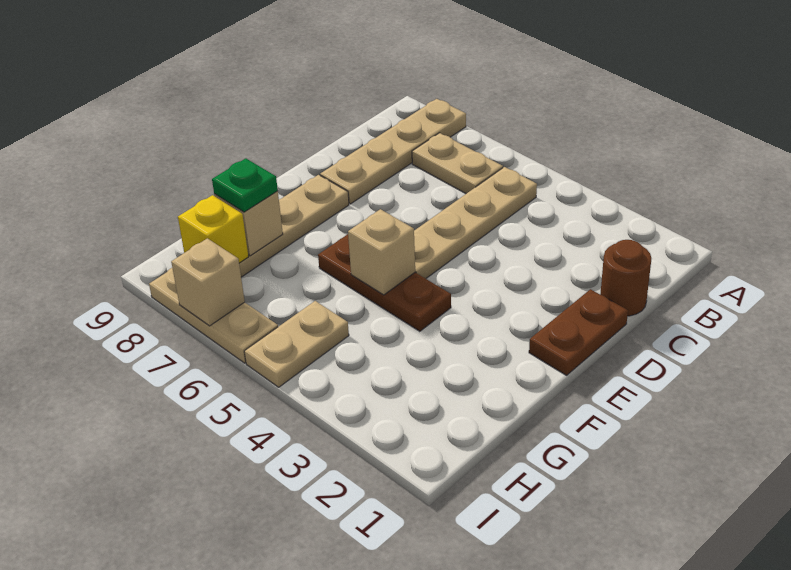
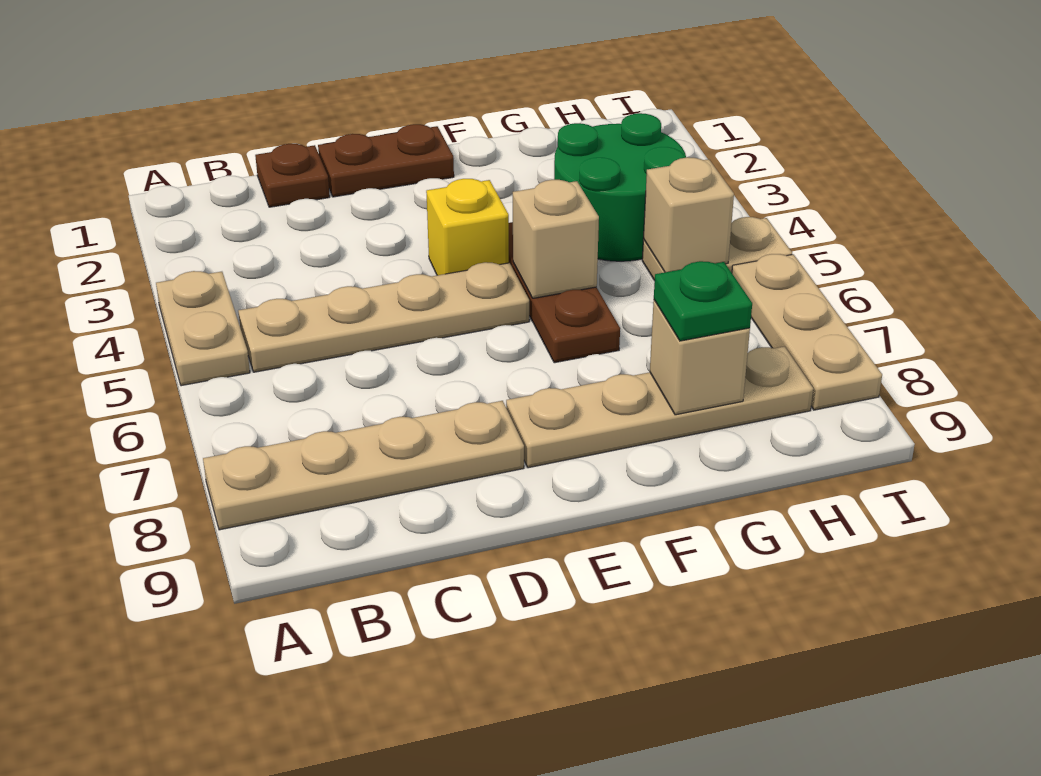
tan plate B6:B7 level 1 -> tan plate A4:A5 level 1
brown round brick C1 level 1 -> brown plate C1 level 1
none -> green round brick G3:H4 level 1
yellow brick H8 level 2 -> yellow brick E4 level 1
tan brick I7 level 2 -> tan brick H5 level 2

